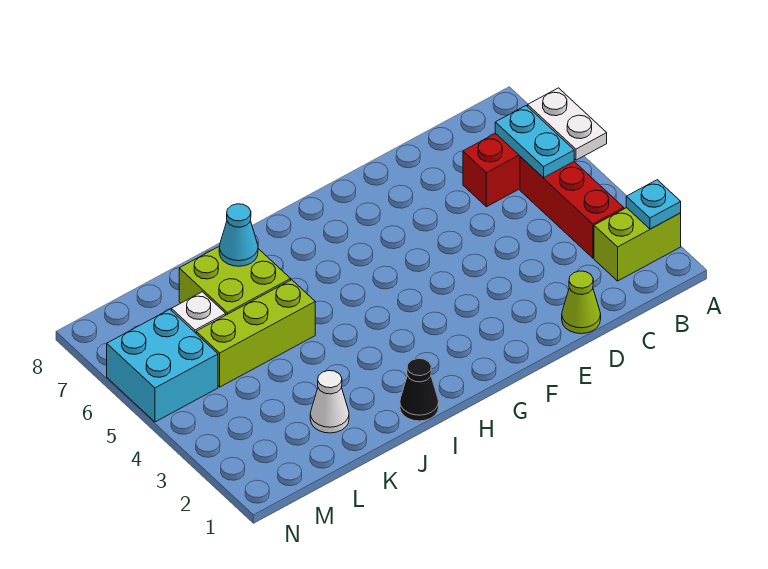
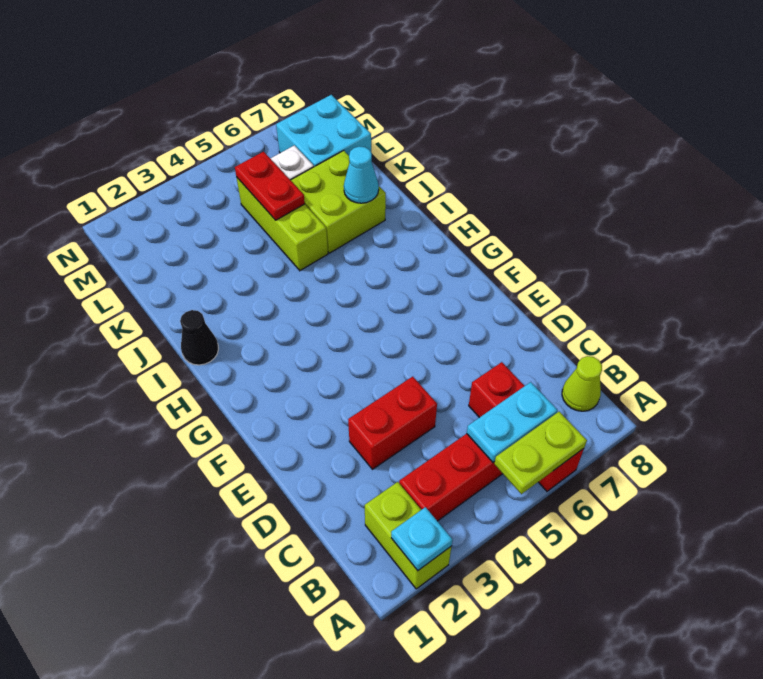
white plate A5:A6 level 2 -> lime plate A5:A6 level 2
lime cone D1 level 1 -> lime cone B8 level 1
none -> red brick D3:D4 level 1
white cone K2 level 1 -> none
none -> red plate K5:L5 level 2
cyan brick M5:N6 level 1 -> cyan brick L7:M8 level 1

